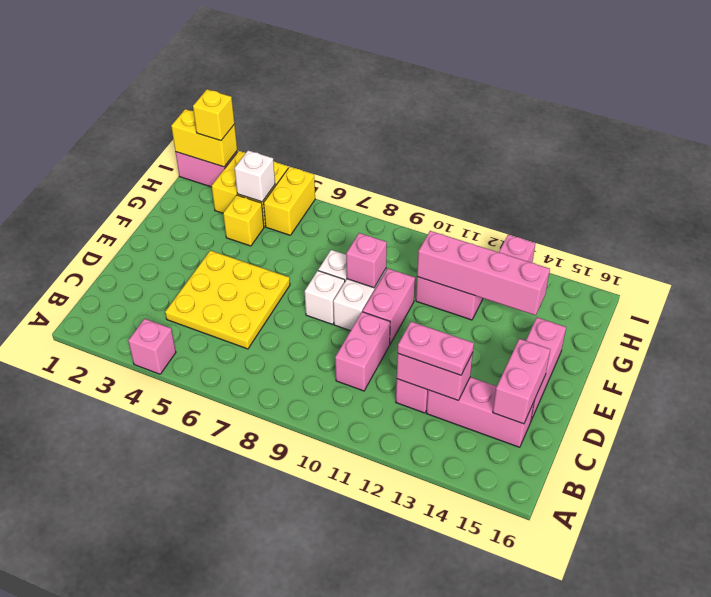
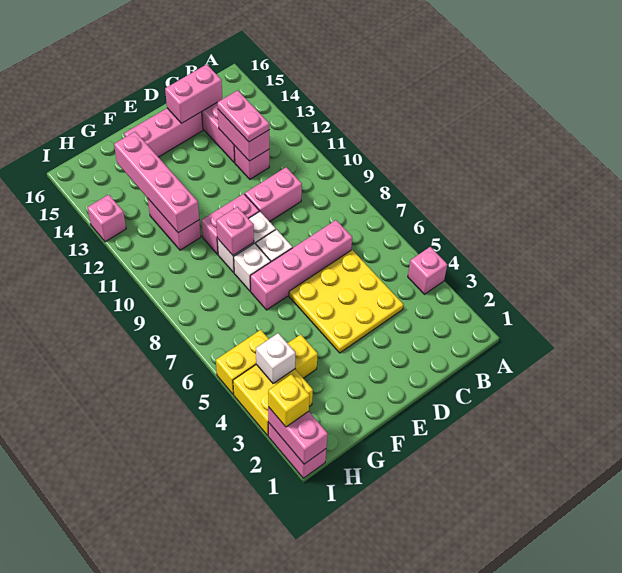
none -> pink brick C7:F7 level 1
yellow brick I1:I2 level 2 -> pink brick I1:I2 level 2

